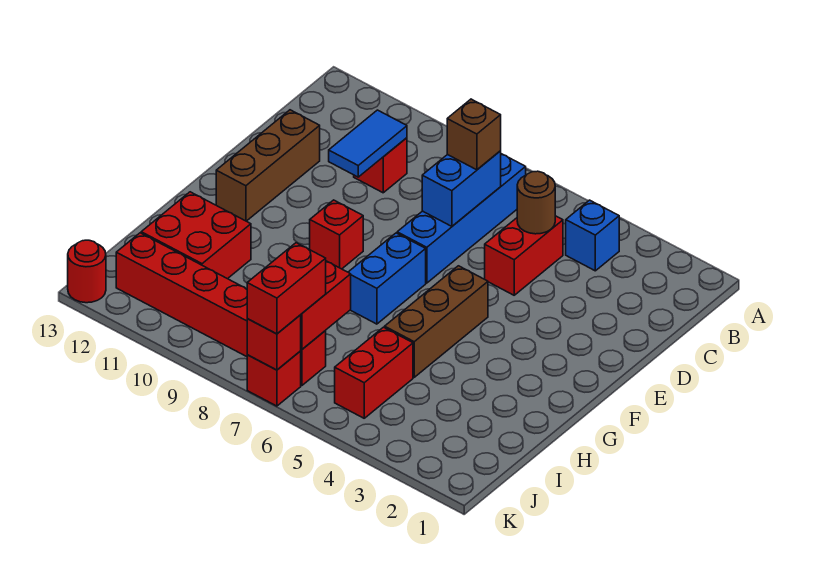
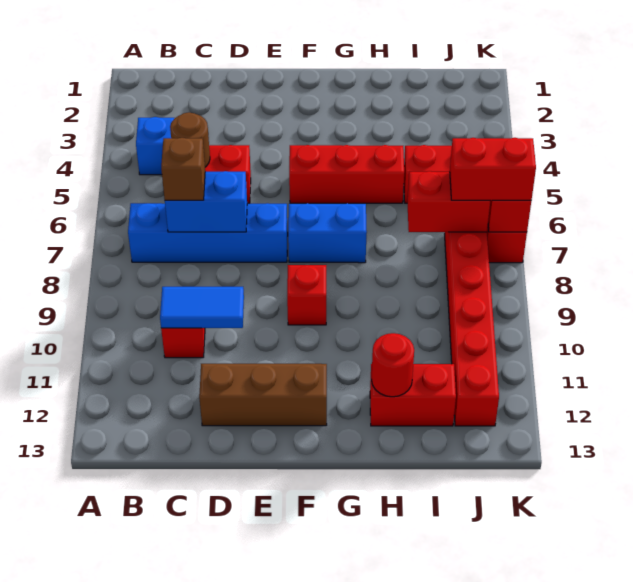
brown brick F5:H5 level 1 -> red brick F5:H5 level 1
red brick H11:I12 level 1 -> red brick H12:I12 level 1
red round brick K13 level 1 -> red round brick H12 level 2

